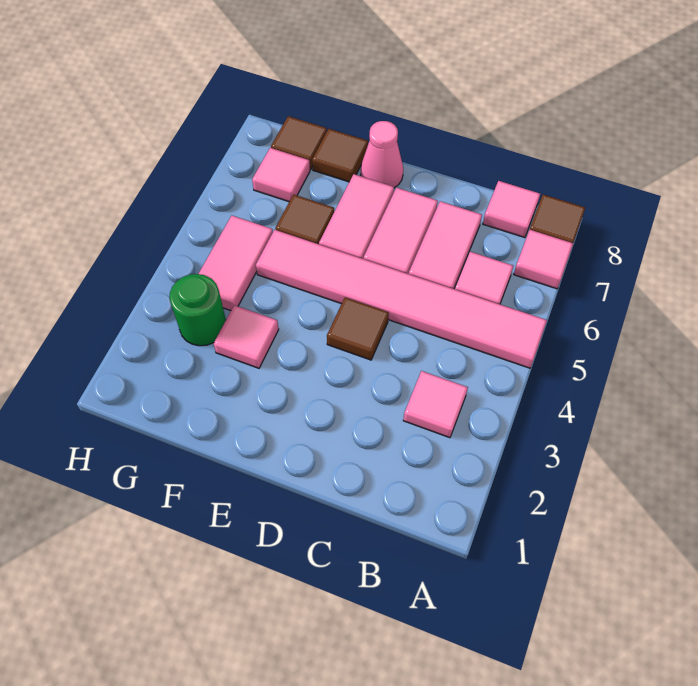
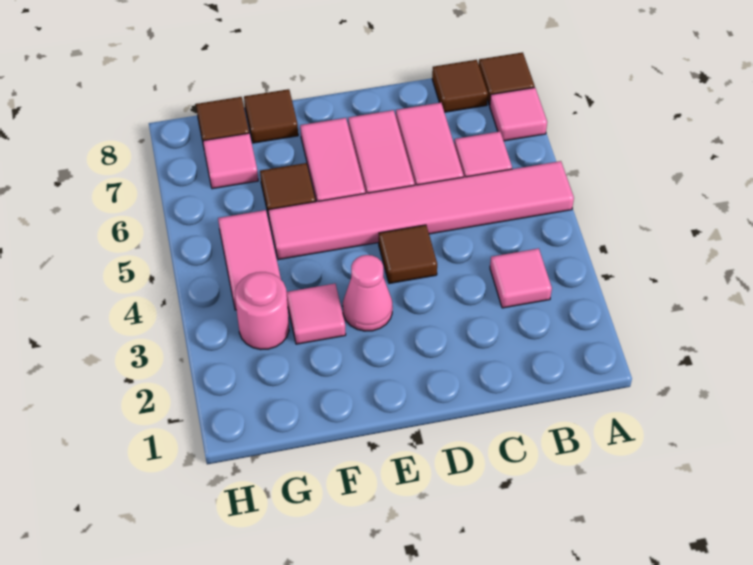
pink tile B8 level 1 -> brown tile B8 level 1
pink cone E8 level 1 -> pink cone E3 level 1
green round brick G3 level 1 -> pink round brick G3 level 1

